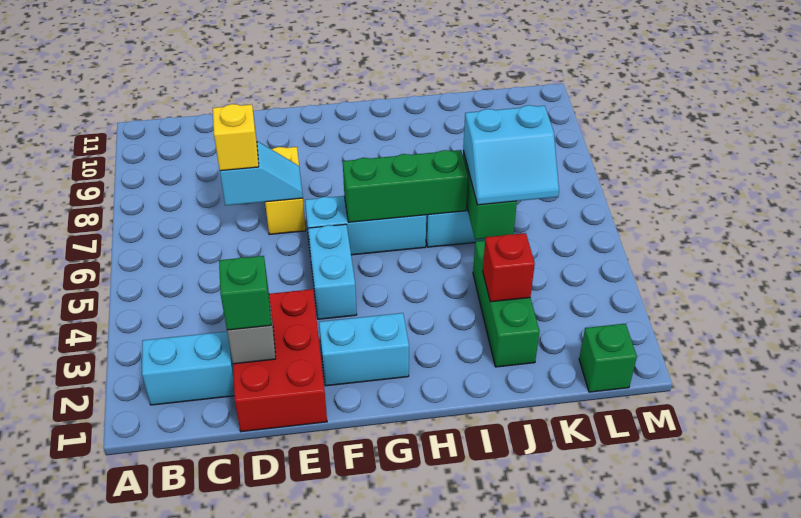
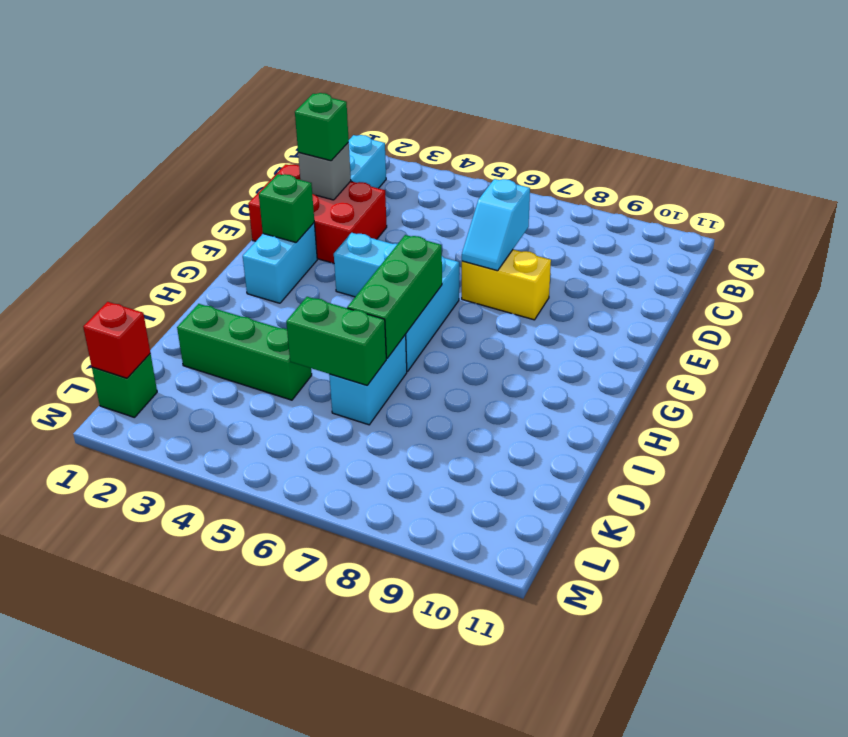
yellow brick D7 level 3 -> none
none -> green brick F2 level 2
red brick J3 level 2 -> red brick L1 level 2
cyan slope J5:K6 level 3 top 6 -> none

